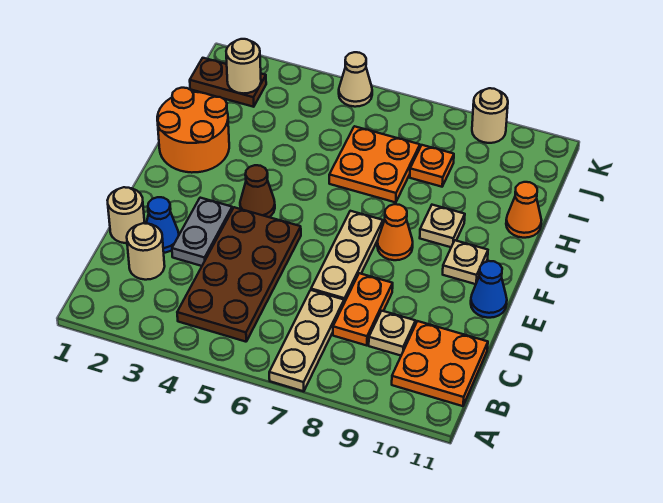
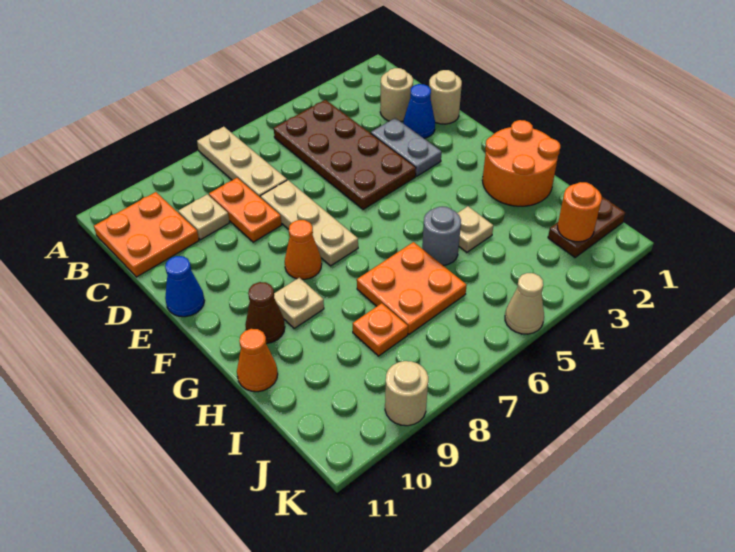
brown cone F4 level 1 -> brown cone G10 level 1
tan plate F10 level 1 -> tan plate H4 level 1
none -> grey round brick H5 level 1
tan round brick J2 level 2 -> orange round brick J2 level 2

